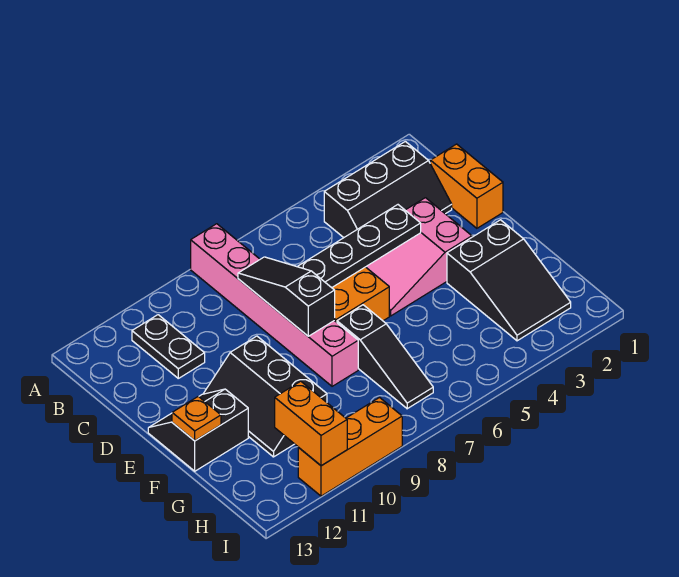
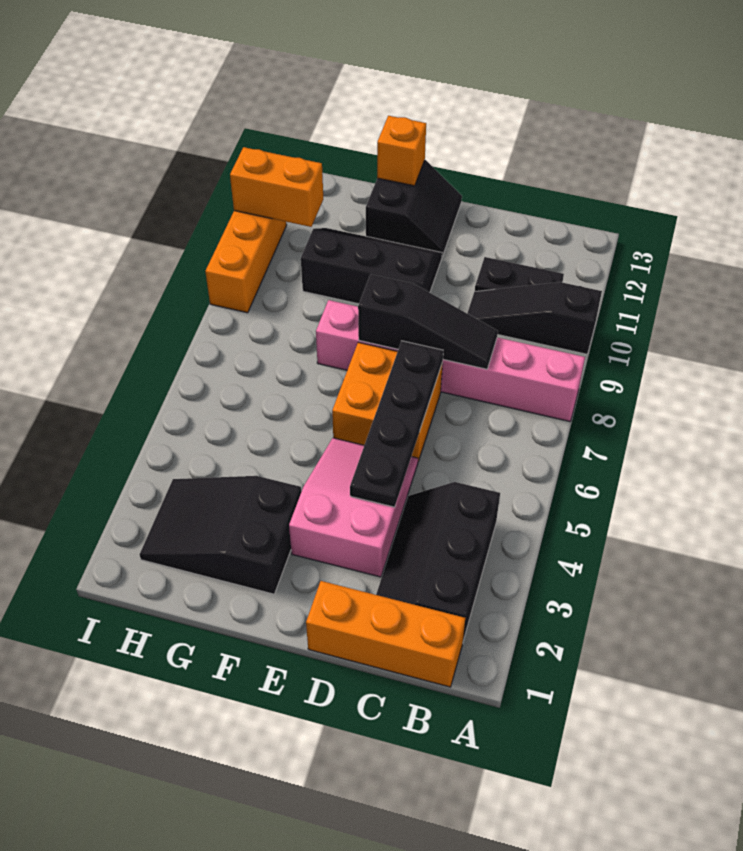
orange brick C1:D1 level 1 -> orange brick B1:D1 level 1
black slope F7:H7 level 1 top F -> black slope A10:C10 level 1 top A
orange plate F13 level 2 -> orange brick F13 level 2

